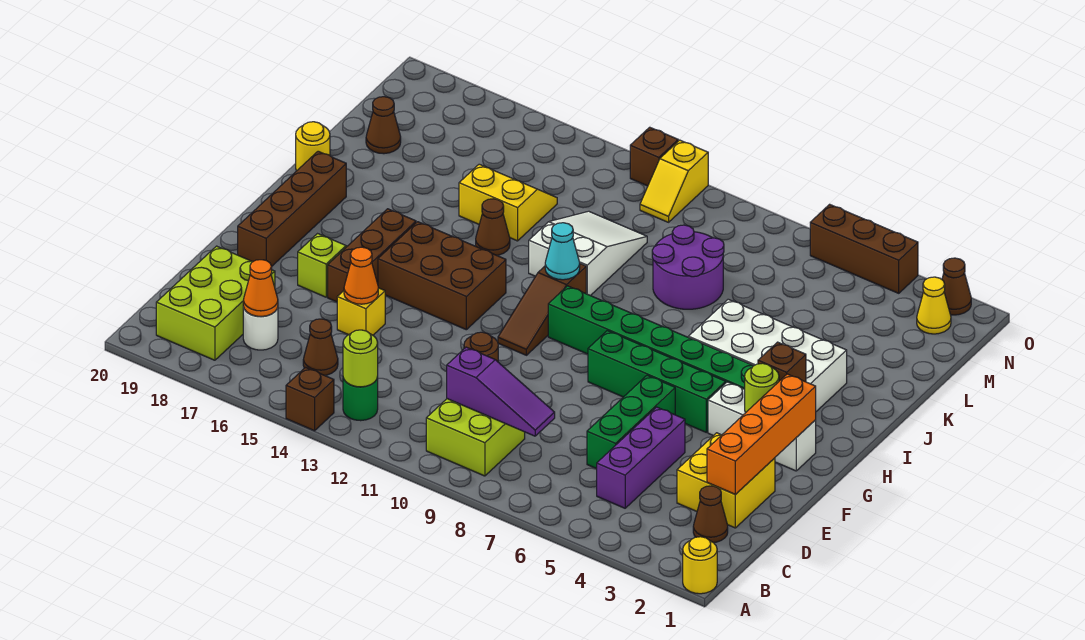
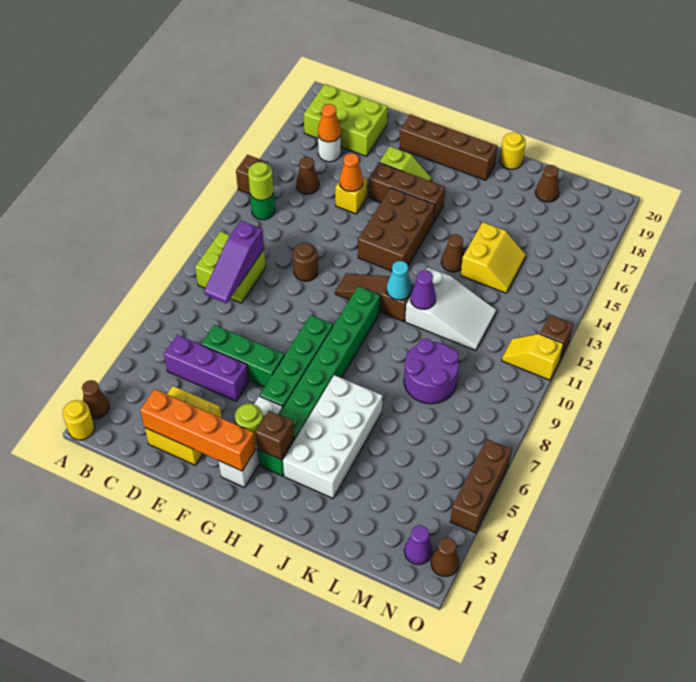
brown cone C2 level 1 -> brown cone A2 level 1
none -> purple cone J11 level 2
yellow cone N2 level 1 -> purple cone N2 level 1

